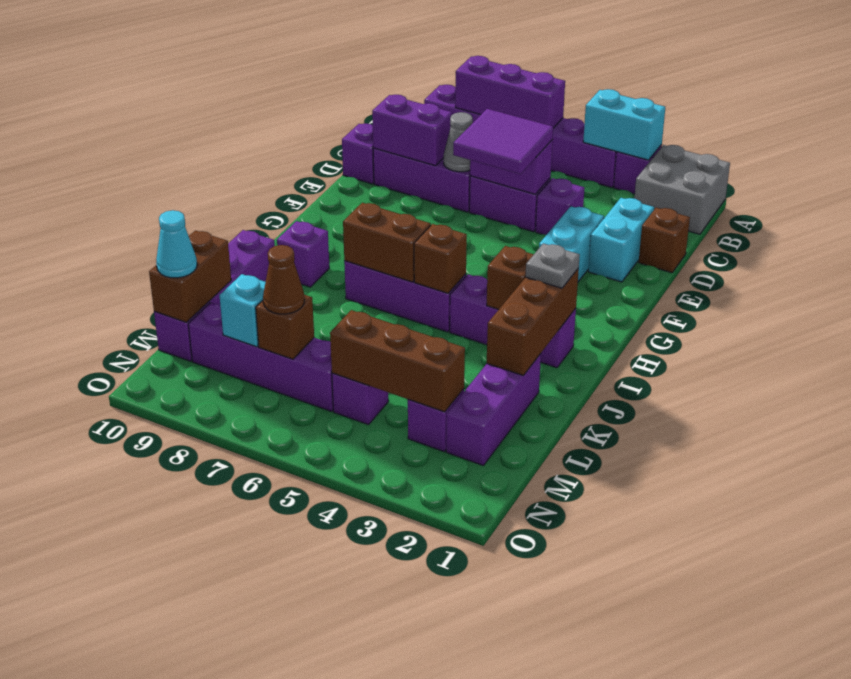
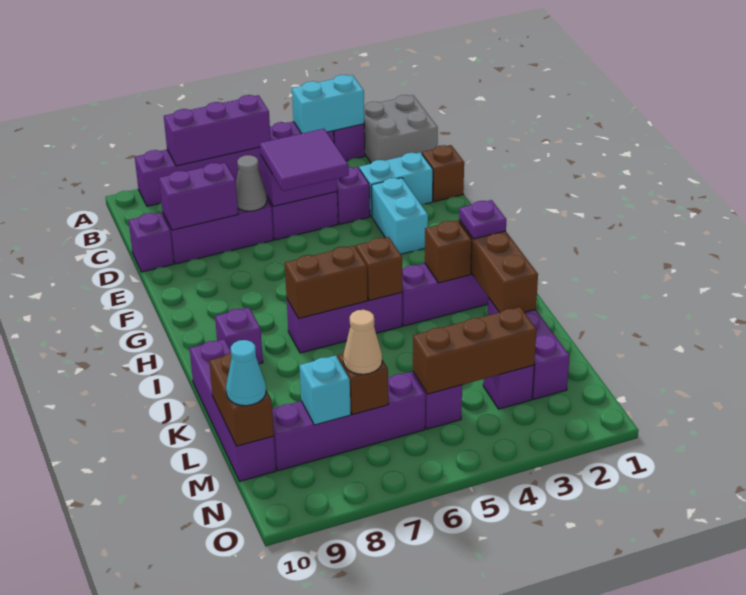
cyan brick D2:E2 level 1 -> cyan brick D2:D3 level 1
grey plate I2 level 3 -> purple plate I2 level 3
brown cone M7 level 3 -> tan cone M7 level 3

